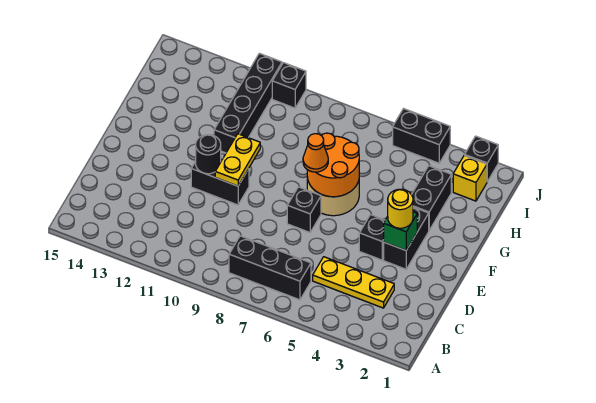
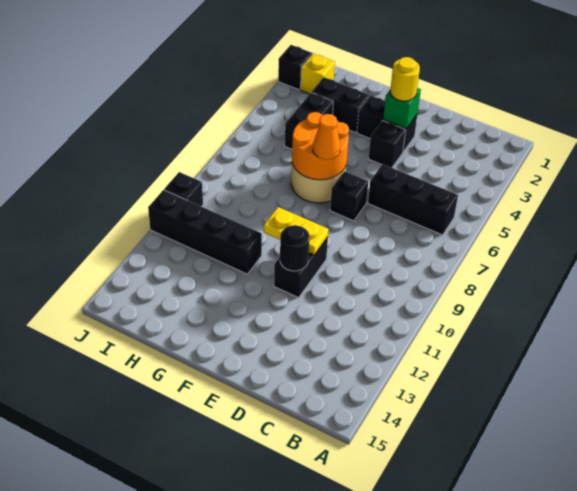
black brick B6:B8 level 1 -> black brick B6:D6 level 1
yellow plate C3:C5 level 1 -> none
black brick J4:J5 level 1 -> black brick H4:H5 level 1

